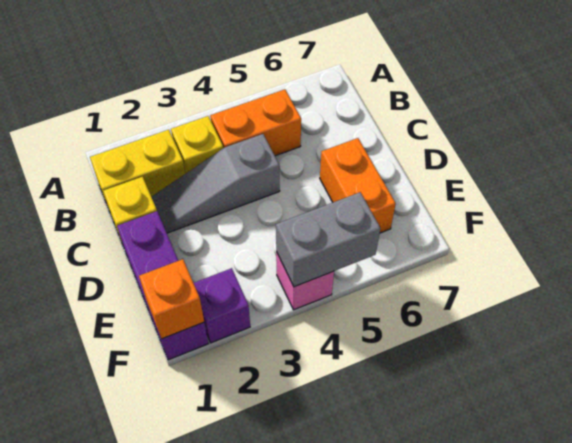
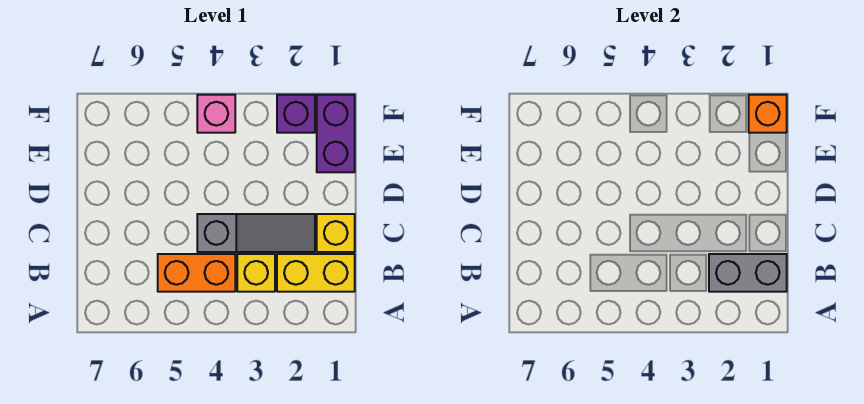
purple brick D1:F1 level 1 -> purple brick E1:F1 level 1
orange brick D6:E6 level 1 -> none
grey brick F4:F5 level 2 -> grey brick B1:B2 level 2

